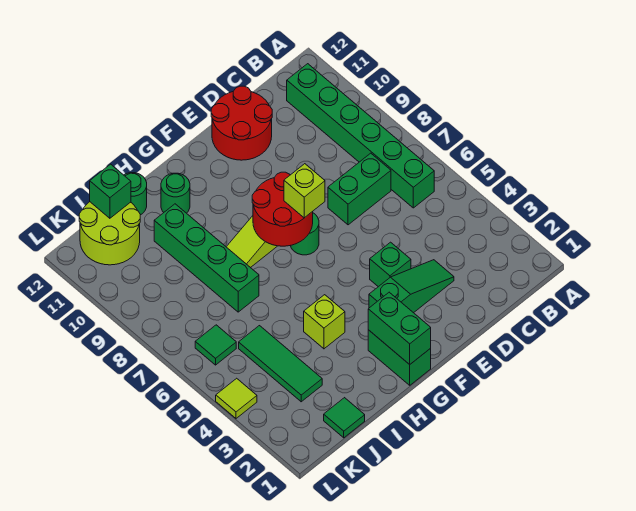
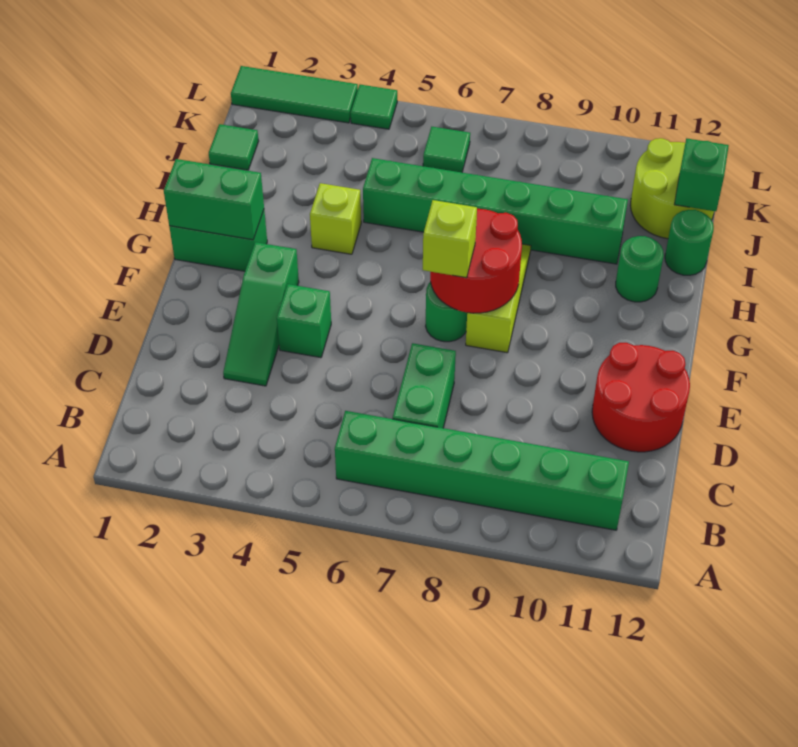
green brick I7:I10 level 1 -> green brick I5:I10 level 1
green tile J3:J5 level 1 -> green tile L1:L3 level 1
lime tile L4 level 1 -> green tile L4 level 1

